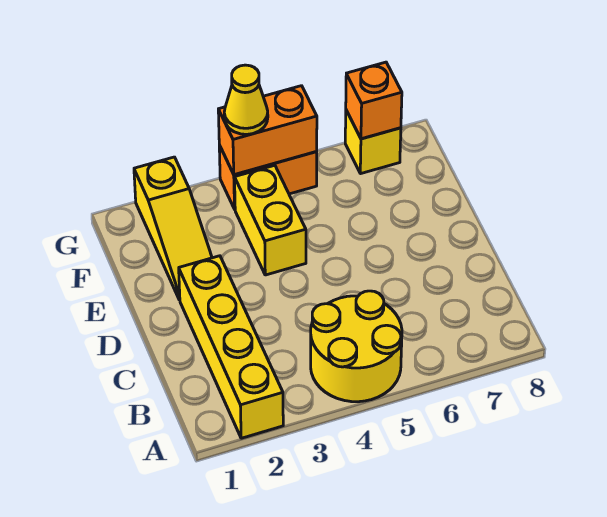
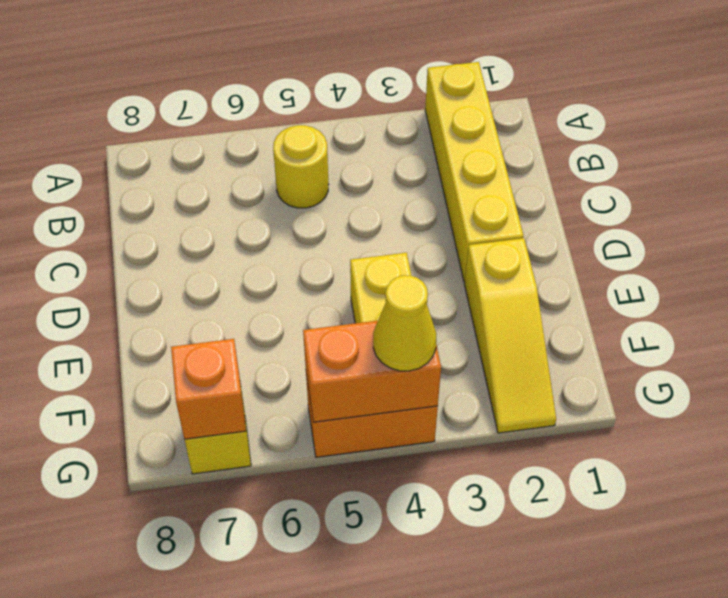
yellow round brick A4:B5 level 1 -> yellow round brick B5 level 1
yellow slope E2:G2 level 1 top G -> yellow slope E2:G2 level 1 top E

